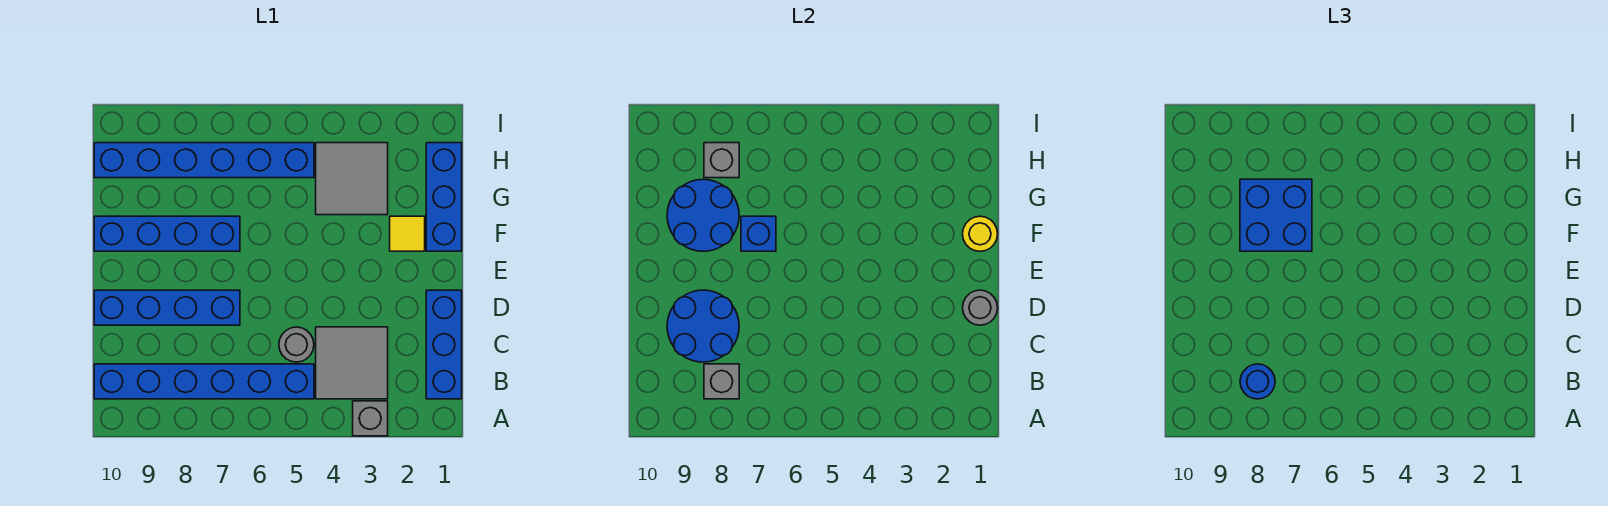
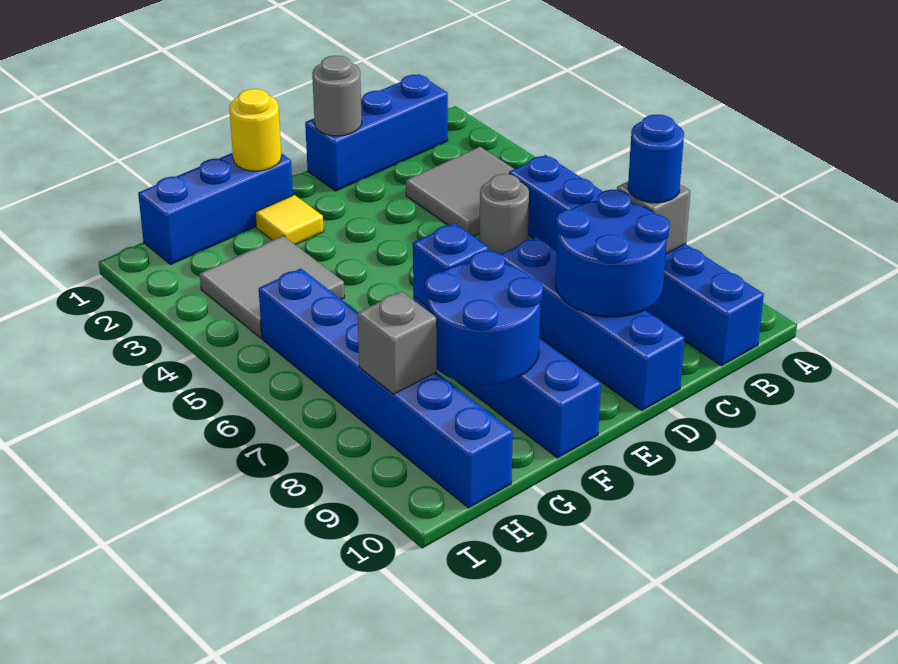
grey brick A3 level 1 -> none
blue brick F7:G8 level 3 -> none

